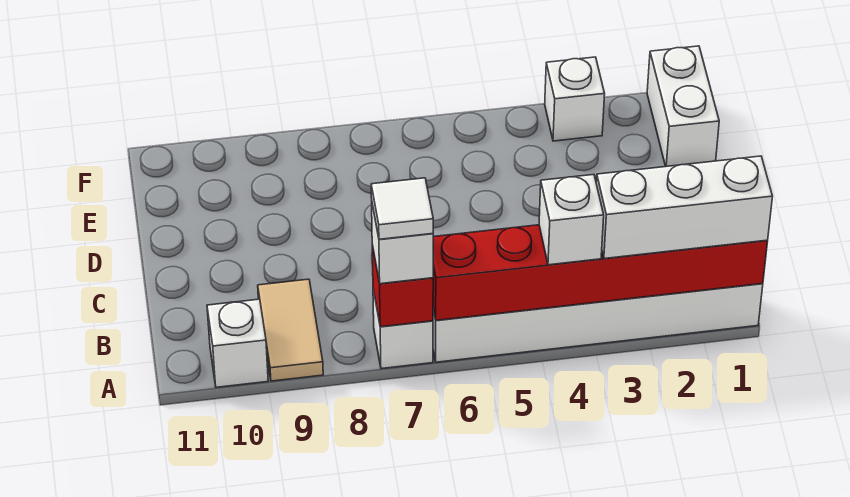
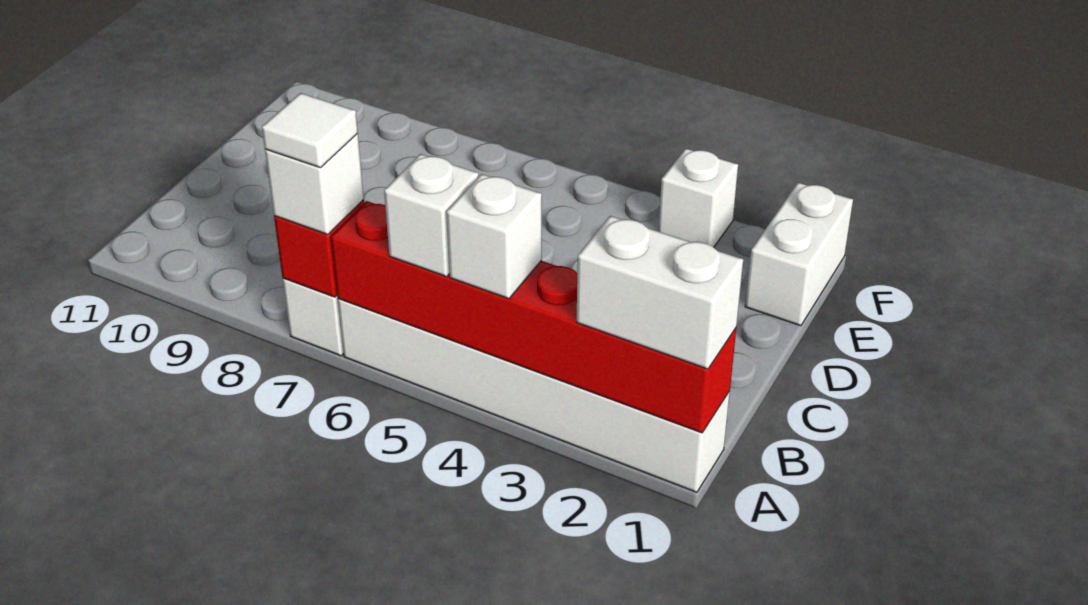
white brick A1:A3 level 3 -> white brick A1:A2 level 3
tan tile A9:B9 level 1 -> none
white brick A10 level 1 -> white brick A5 level 3

